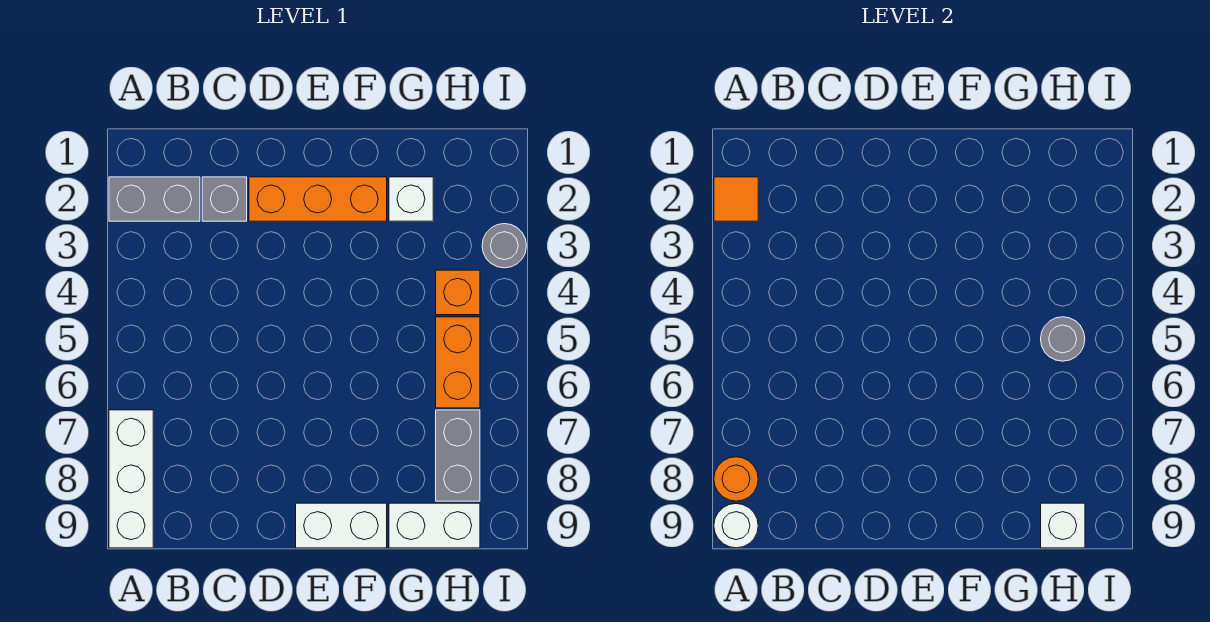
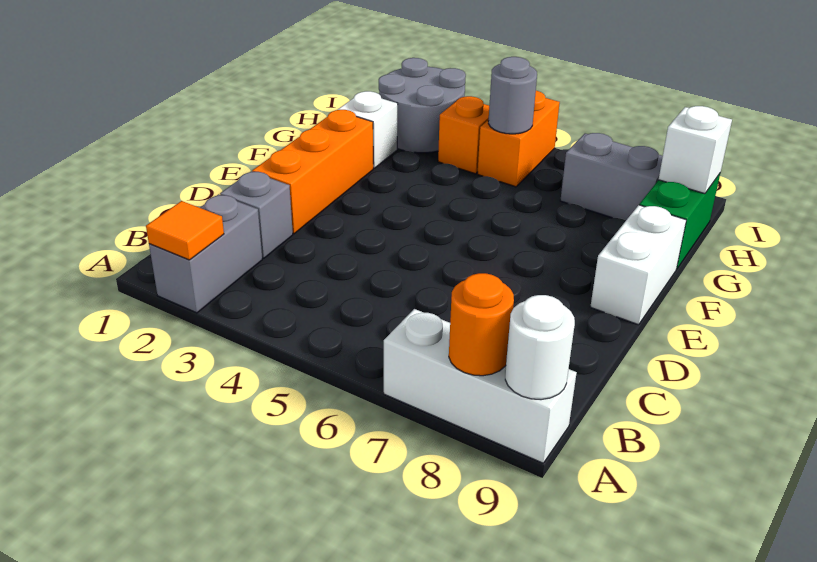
white brick G9:H9 level 1 -> green brick G9:H9 level 1
orange brick H5:H6 level 1 -> orange brick H5:I5 level 1
grey round brick I3 level 1 -> grey round brick H2:I3 level 1

